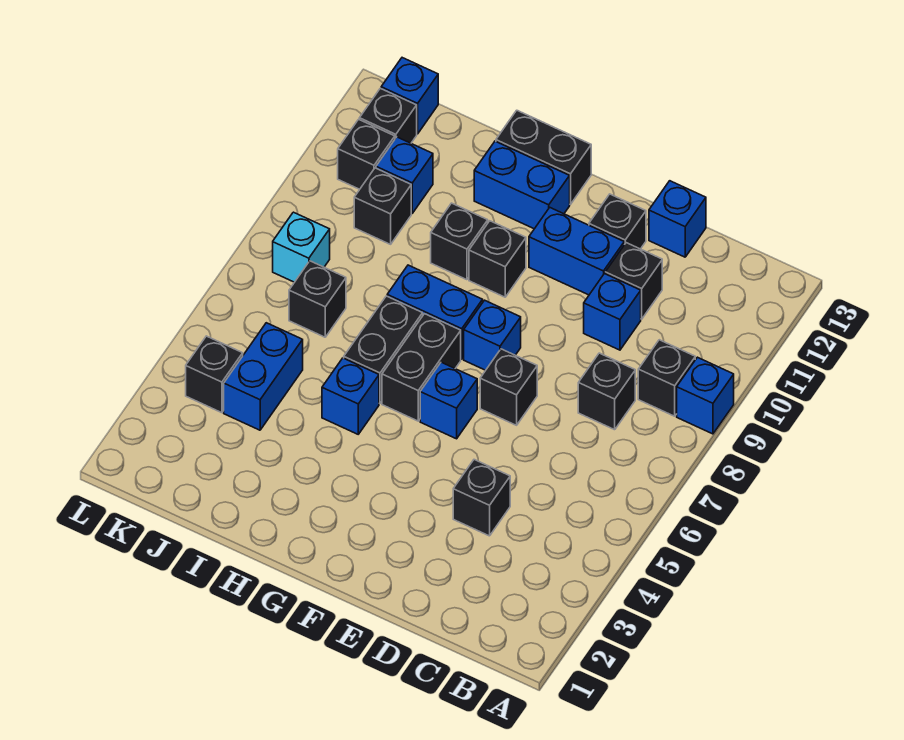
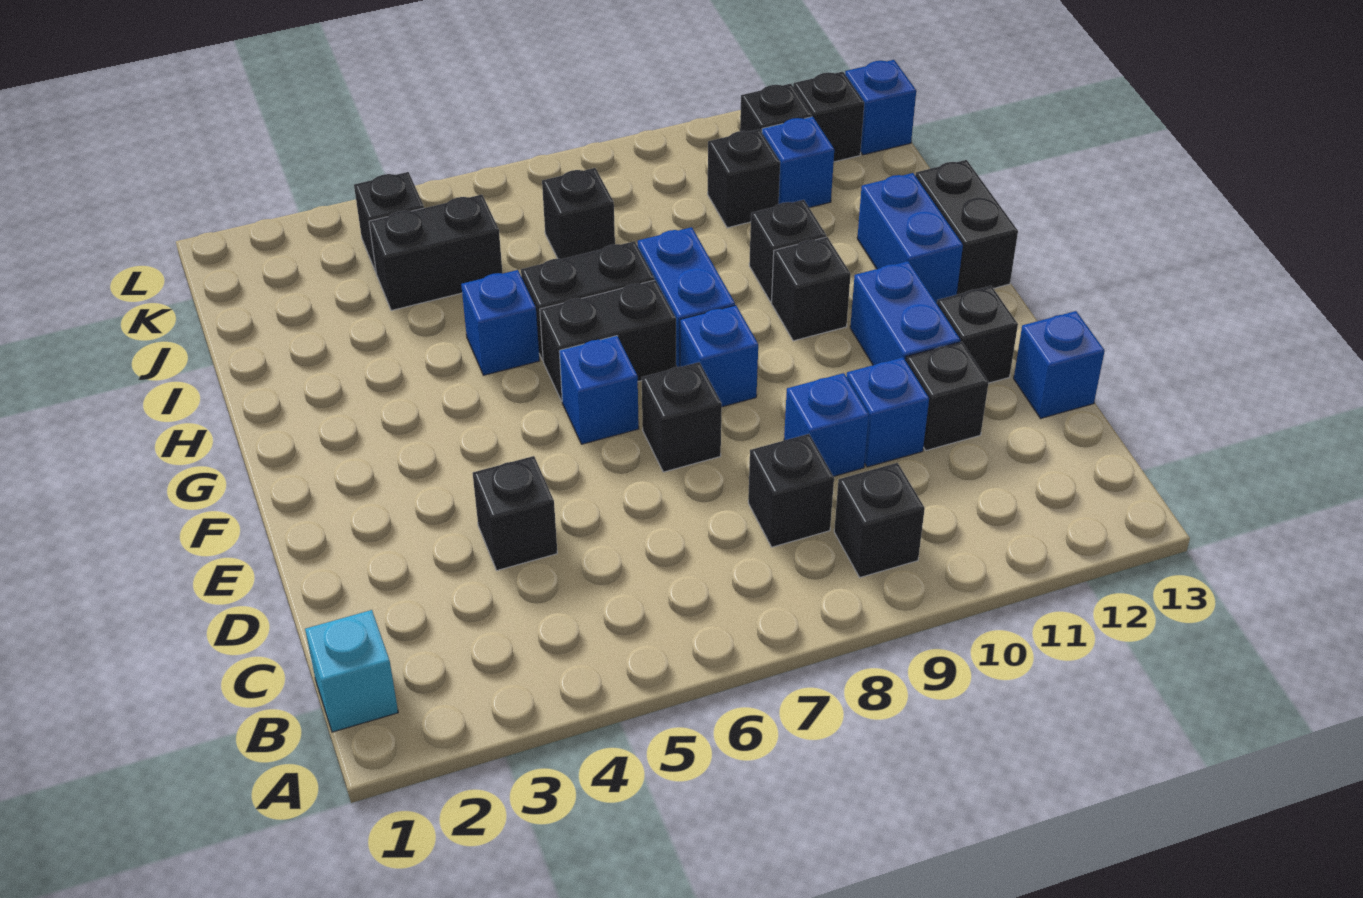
blue brick A9 level 1 -> blue brick D9 level 1
blue brick J4:J5 level 1 -> black brick J4:J5 level 1
cyan brick K8 level 1 -> cyan brick B1 level 1

